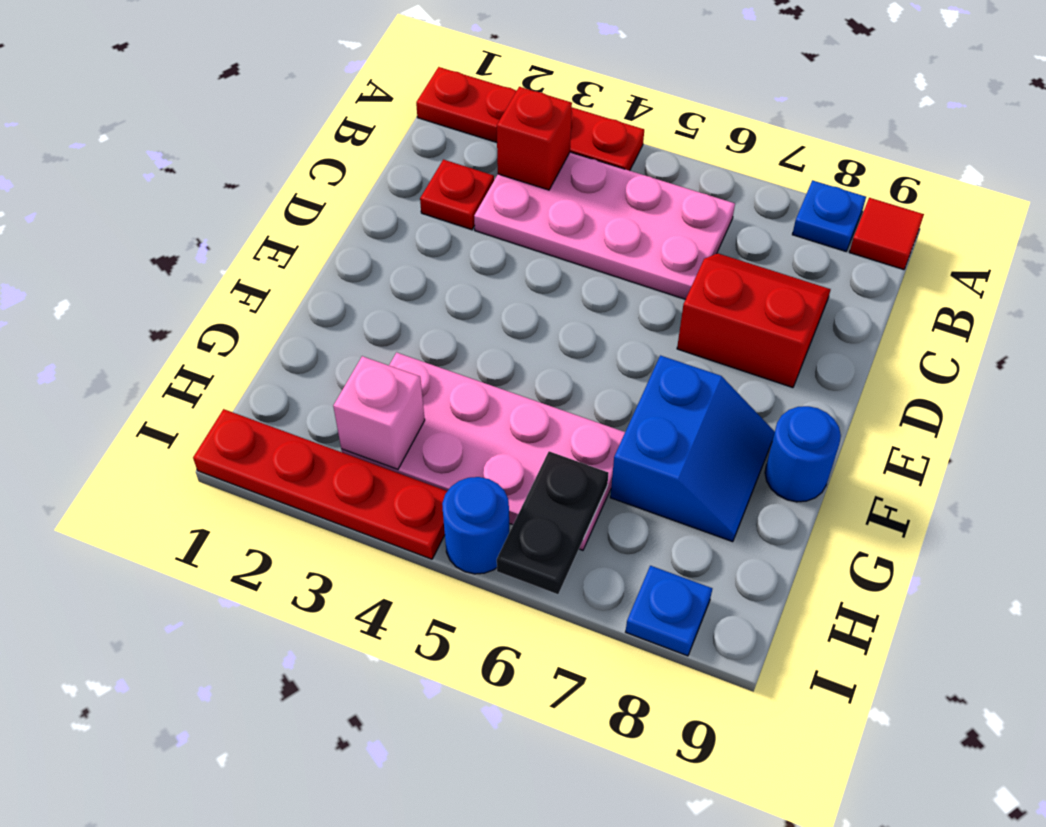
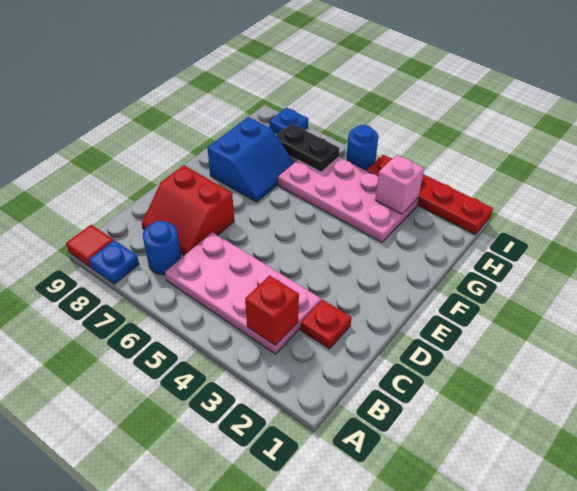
red plate A1:A4 level 1 -> none
blue slope F7:G8 level 1 top 7 -> blue slope F7:G8 level 1 top 8
blue round brick F9 level 1 -> blue round brick B7 level 1
black plate H6:I6 level 2 -> black plate H6:H7 level 2

